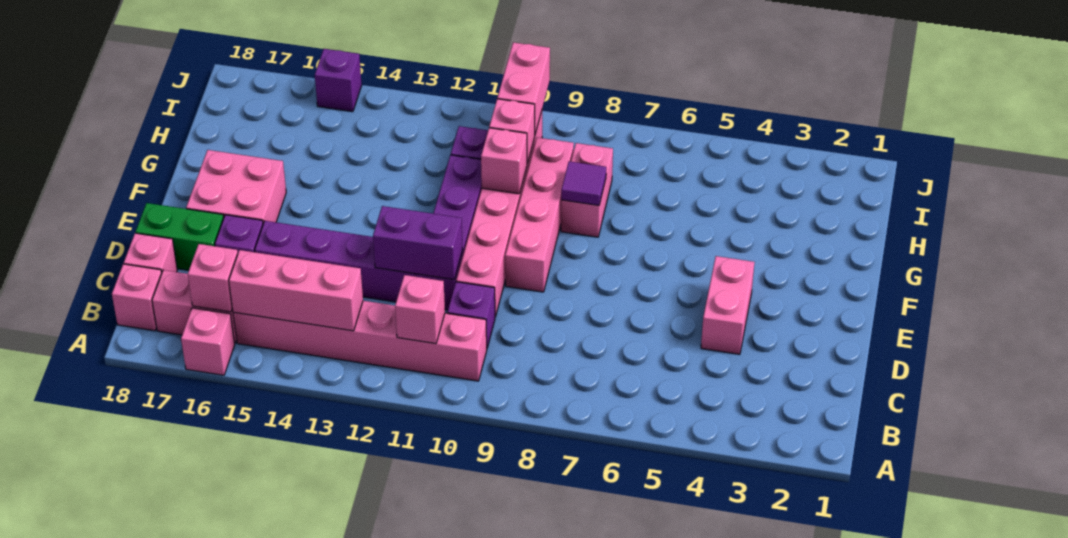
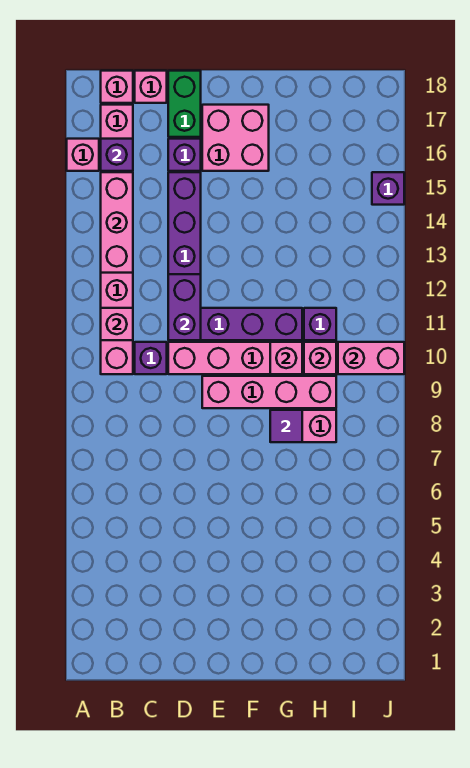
pink brick B16 level 2 -> purple brick B16 level 2
pink brick D4:E4 level 1 -> none

